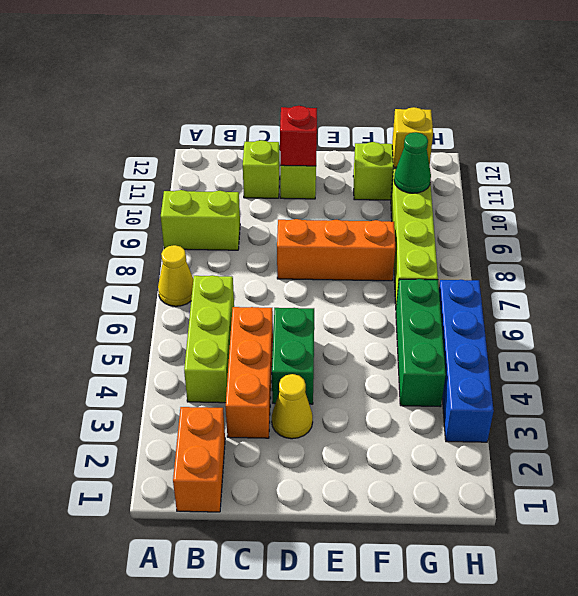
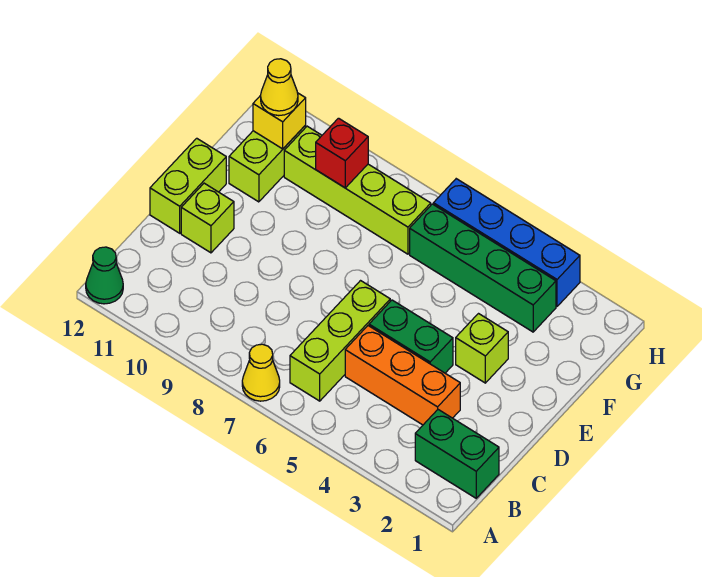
lime brick A9:B9 level 1 -> lime brick D12:E12 level 1
orange brick B1:B2 level 1 -> green brick B1:B2 level 1
lime brick B4:B6 level 1 -> lime brick B6:D6 level 1
lime brick C11 level 1 -> lime brick E3 level 1
yellow cone D3 level 1 -> yellow cone G11 level 3
orange brick D8:F8 level 1 -> none
red brick D11 level 2 -> red brick G9 level 2
green brick G4:G6 level 1 -> green brick G3:G6 level 1
green cone G10 level 2 -> green cone A12 level 1

